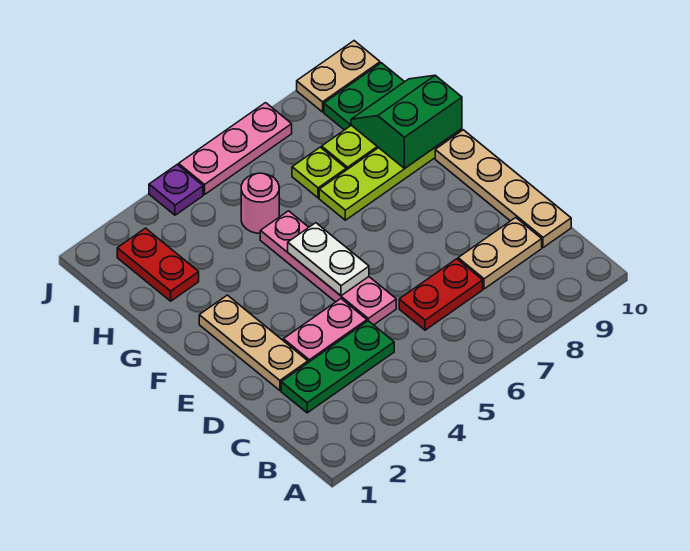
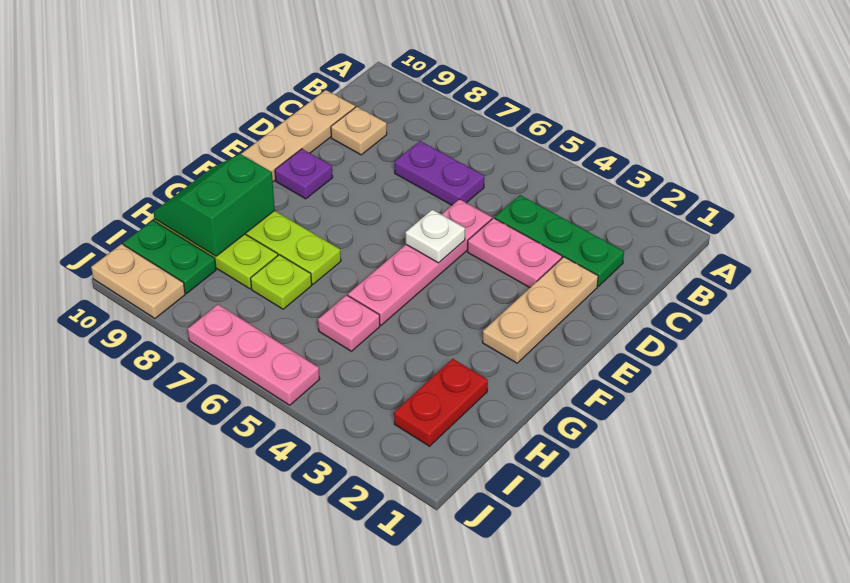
red plate C6:C7 level 1 -> purple plate C6:C7 level 1
tan plate C8:C9 level 1 -> tan plate C9 level 1
white plate E5:F5 level 2 -> white plate E5 level 2
green slope G9:H10 level 2 top G -> green slope G9:H10 level 2 top 9
pink round brick H5 level 1 -> pink plate H5 level 1
purple plate J4 level 1 -> purple plate E9 level 1

